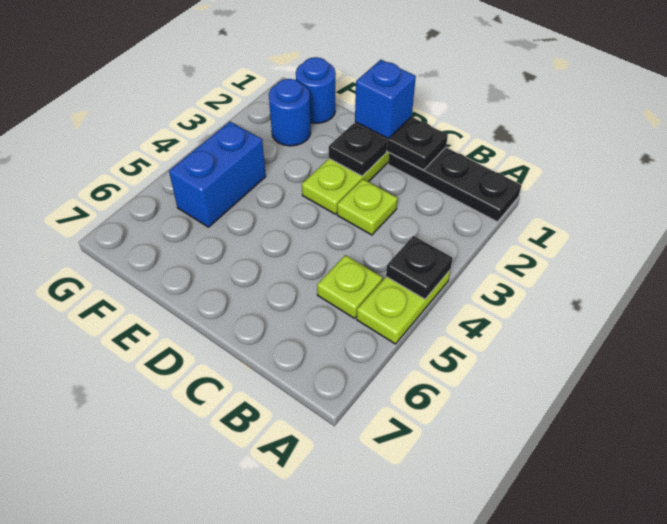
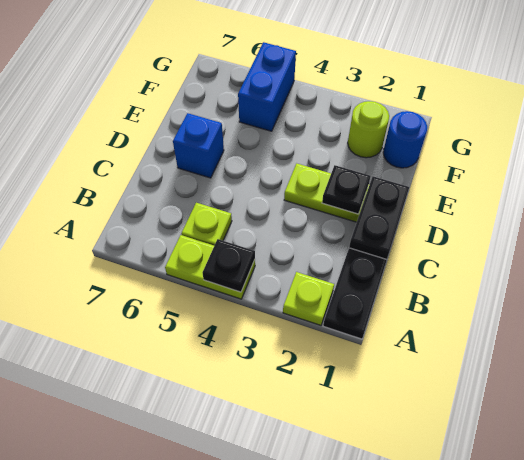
lime plate C3 level 1 -> lime plate A2 level 1
blue brick D1 level 3 -> blue brick D6 level 1
blue round brick F2 level 1 -> lime round brick F2 level 1
blue brick F4:F5 level 1 -> blue brick F5:G5 level 1

